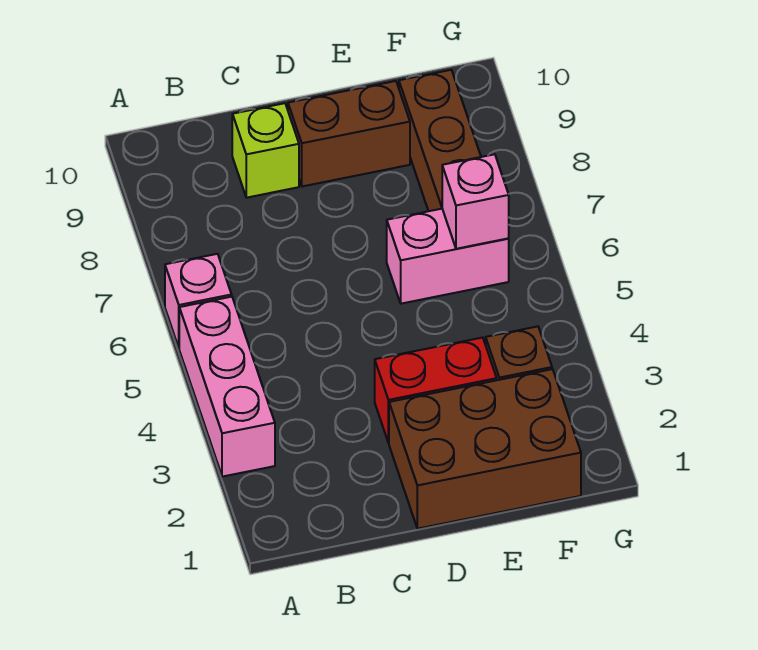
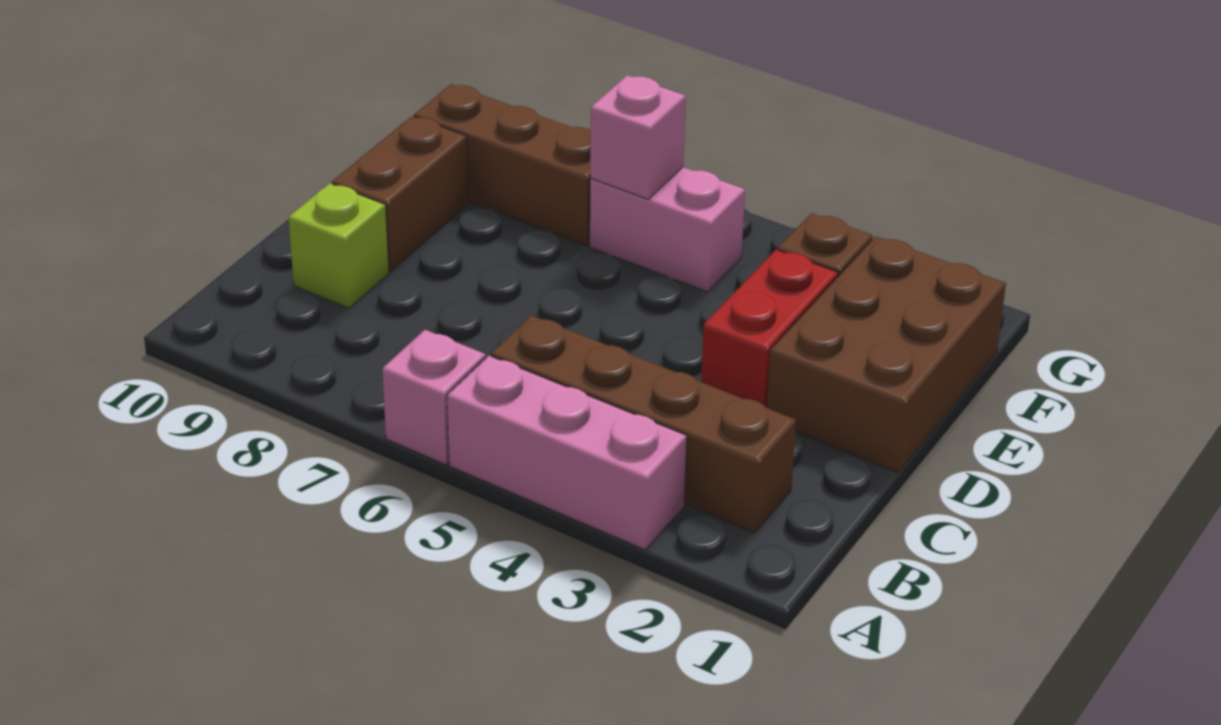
none -> brown brick B2:B5 level 1
pink brick E6:F6 level 1 -> pink brick F5:F6 level 1

